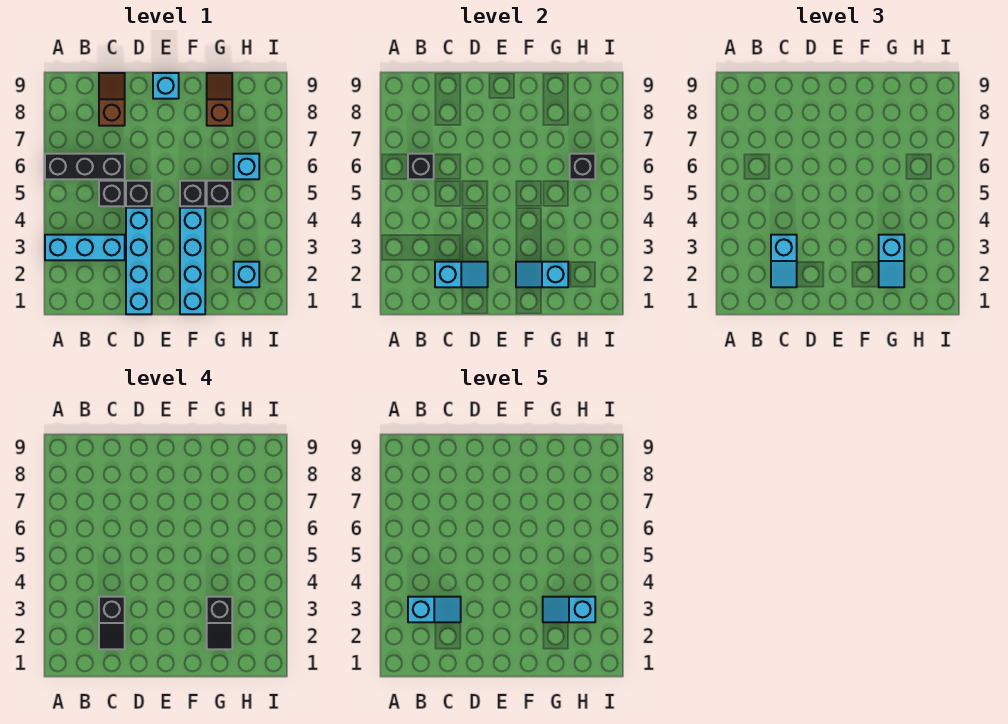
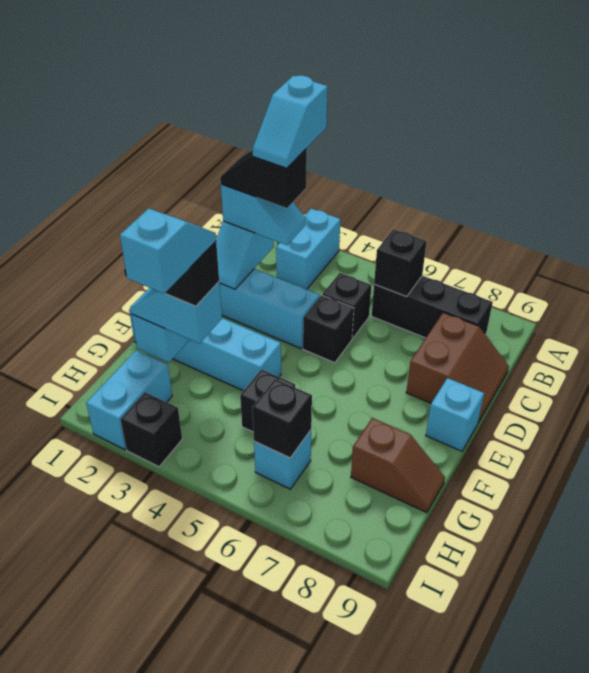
cyan brick A3:C3 level 1 -> cyan brick A3:B3 level 1
black brick A6:C6 level 1 -> black brick B6:B8 level 1
cyan slope C2:C3 level 3 top 3 -> cyan slope C2:C3 level 3 top 2
brown slope C8:C9 level 1 top 8 -> brown slope C8:D9 level 1 top 8
black brick F5 level 1 -> black brick I3 level 1
cyan brick H2 level 1 -> cyan brick H2:I2 level 1

